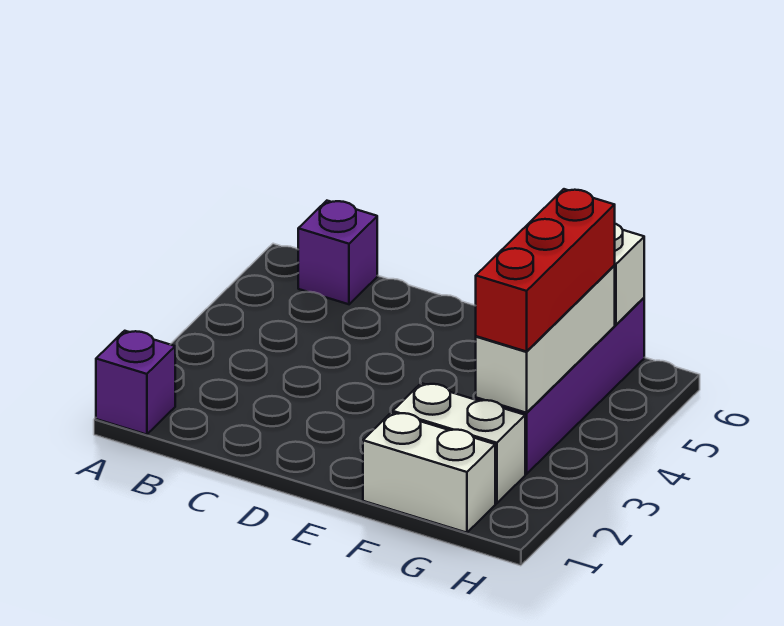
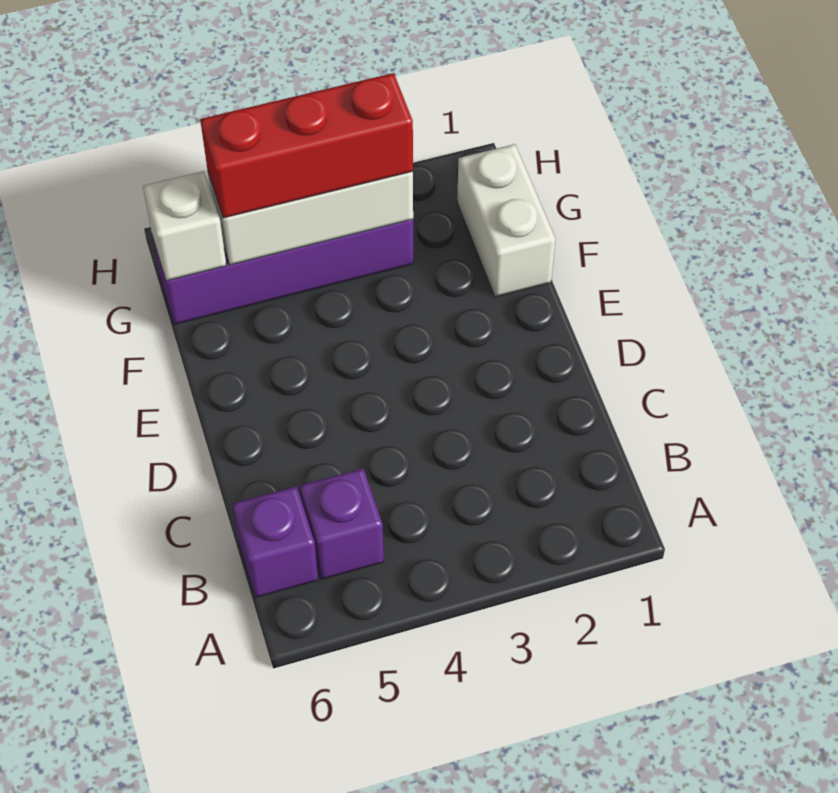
purple brick A1 level 1 -> purple brick B5 level 1
white brick F2:G2 level 1 -> none

